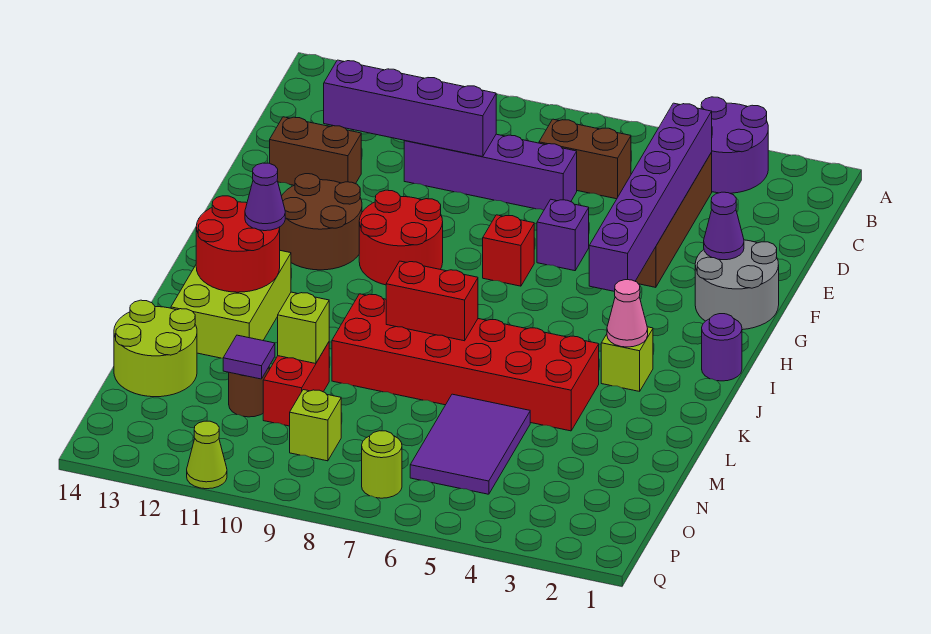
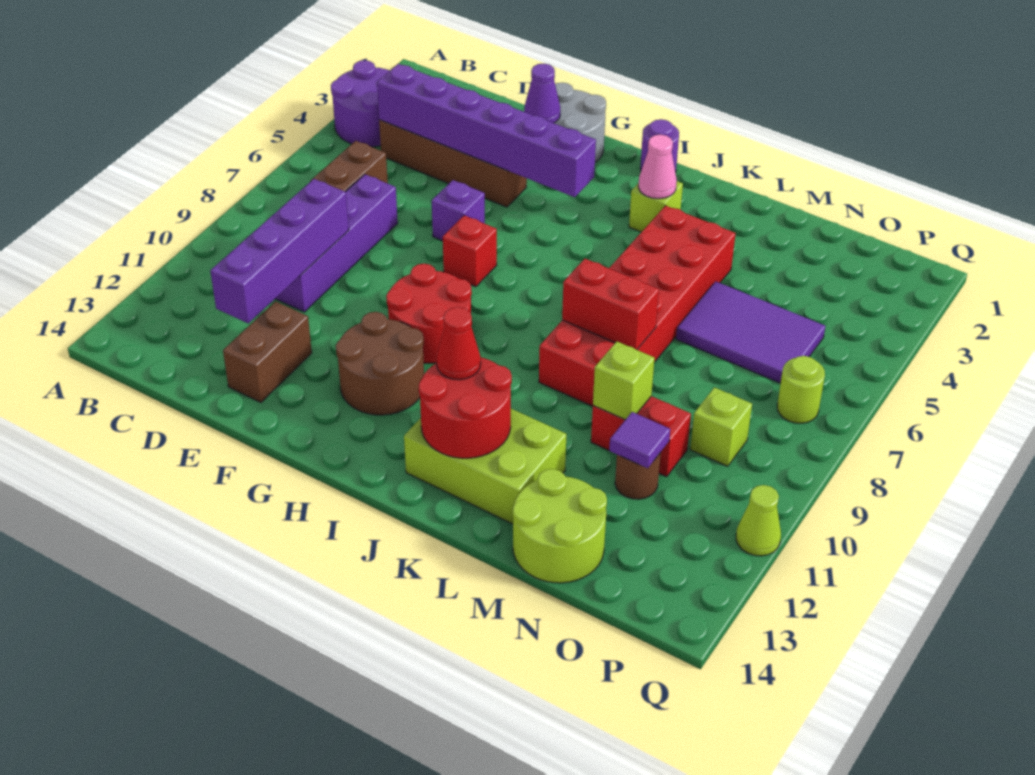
purple cone J12 level 3 -> red cone J12 level 3
red brick K7:K8 level 2 -> red brick K8:L8 level 2

